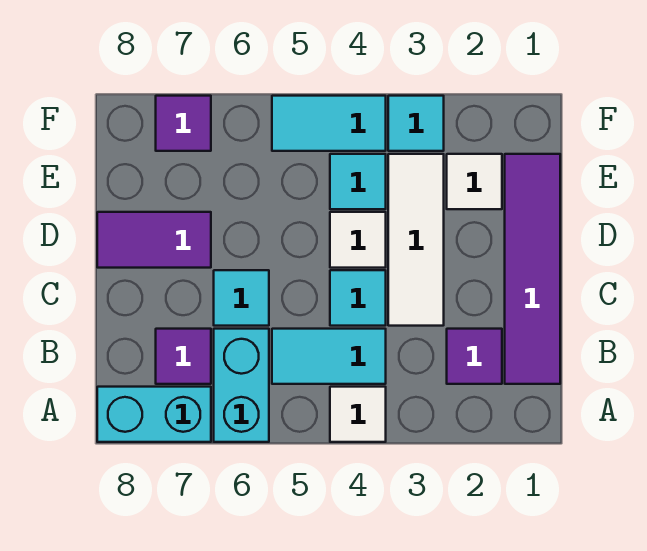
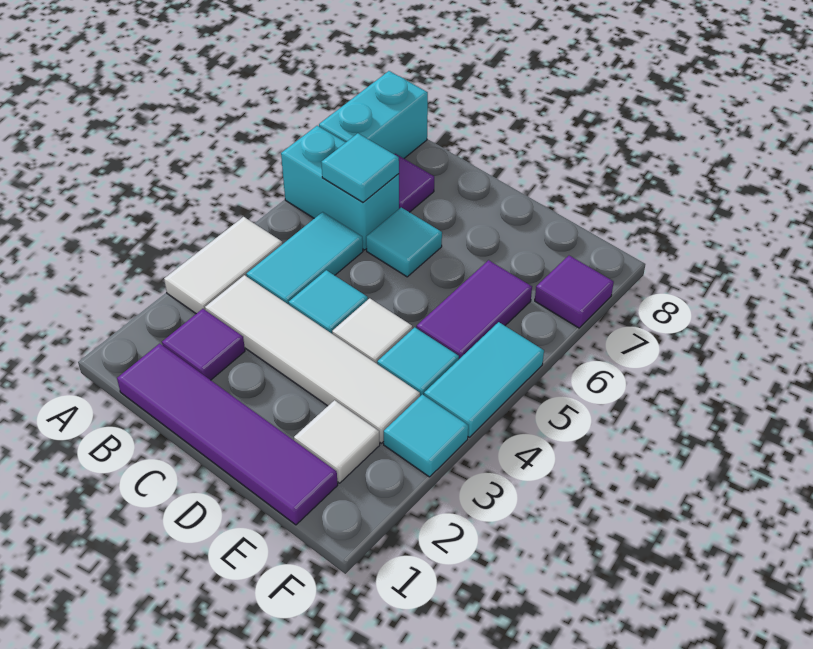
white tile A4 level 1 -> white tile A3:A4 level 1
none -> cyan tile B6 level 2
white tile C3:E3 level 1 -> white tile B3:E3 level 1
purple tile D7:D8 level 1 -> purple tile E5:E6 level 1

